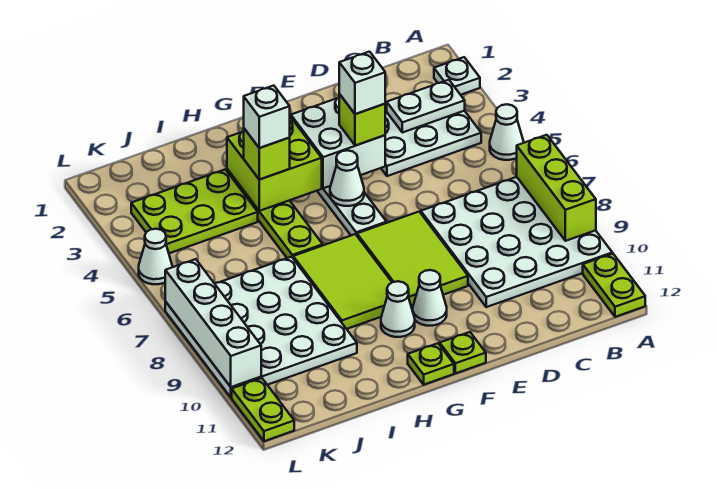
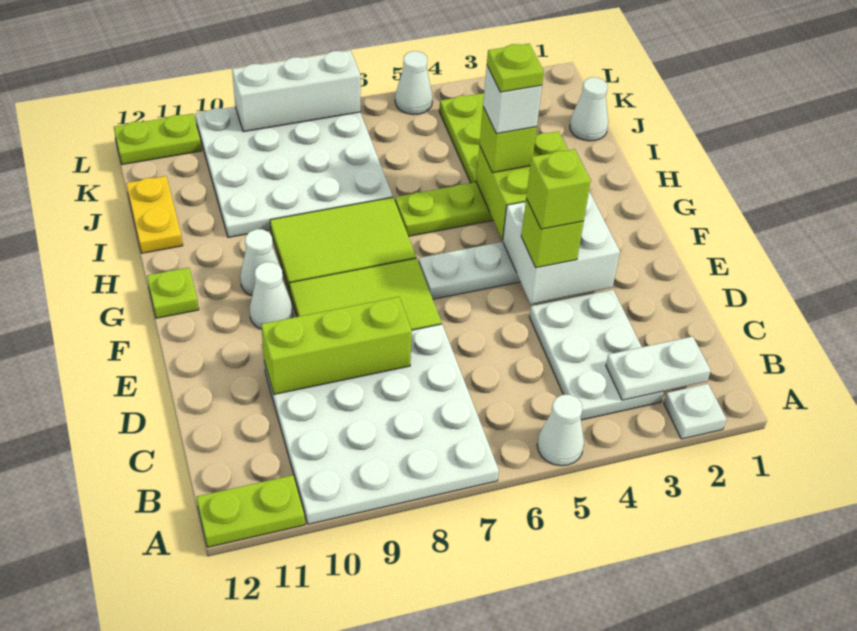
lime brick A7:A9 level 2 -> lime brick D8:D10 level 2
white plate B3:C3 level 2 -> white plate B2:B3 level 2
white brick E4 level 4 -> lime brick E4 level 4
white cone F5 level 2 -> white cone J1 level 1
lime plate F12 level 1 -> lime plate H4 level 5
none -> yellow plate I12:J12 level 1
white brick L7:L10 level 2 -> white brick L7:L9 level 2

